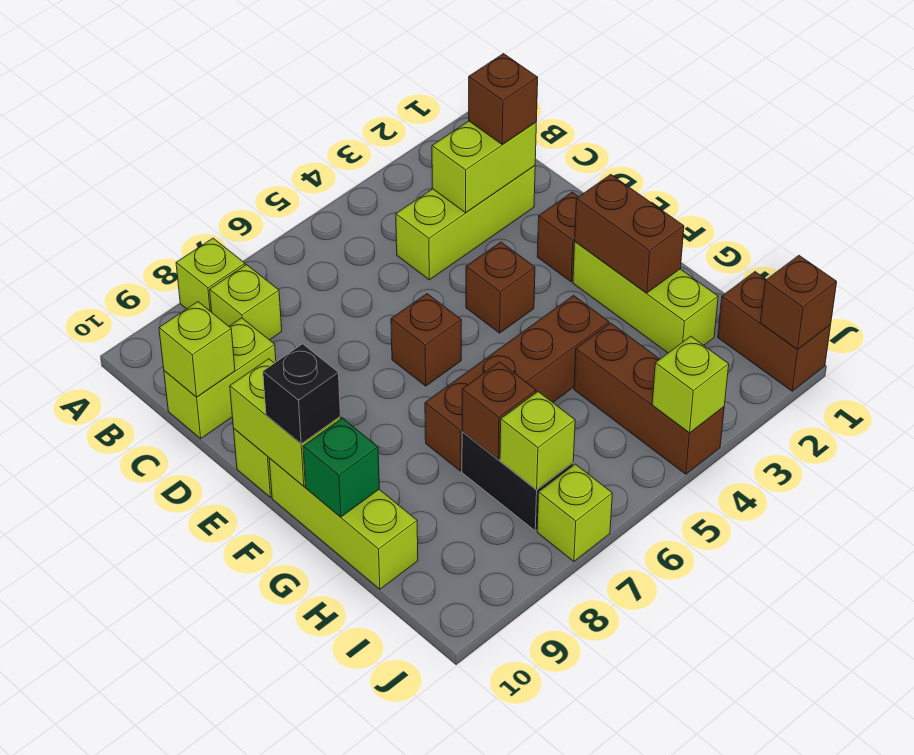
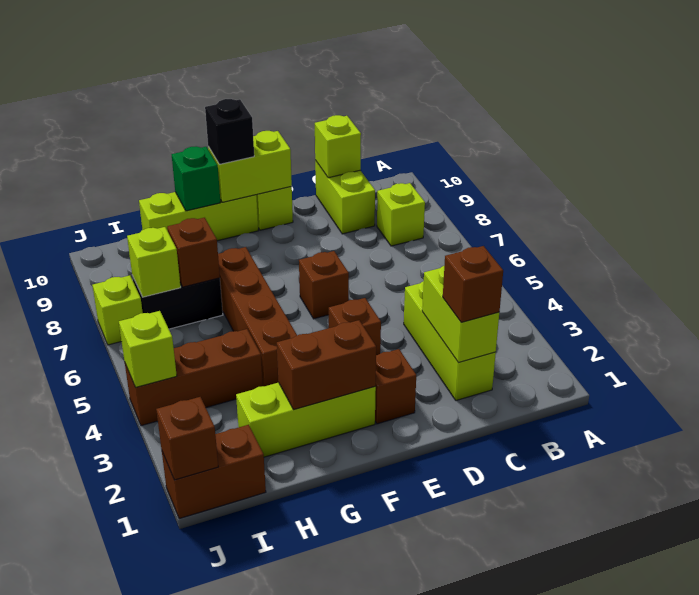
lime brick A8 level 1 -> none

